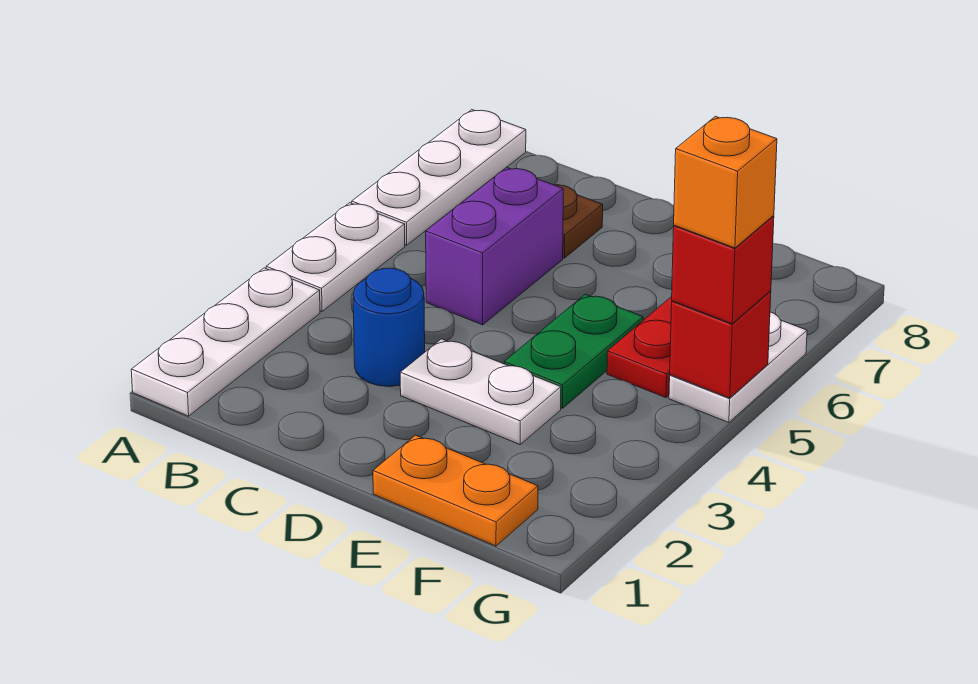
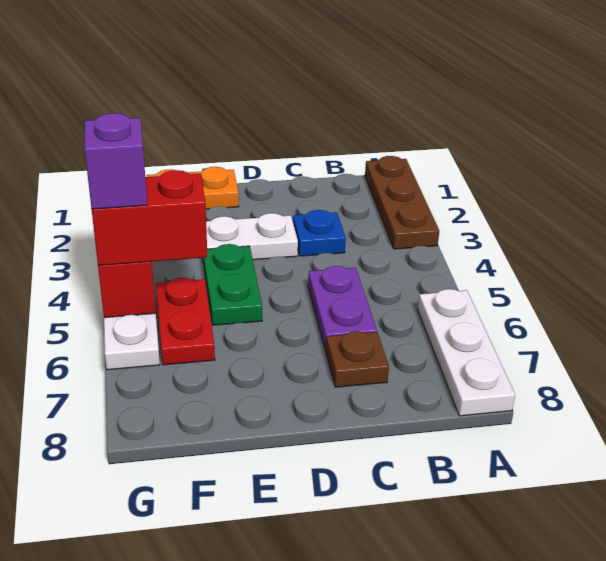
white plate A1:A3 level 1 -> brown plate A1:A3 level 1
white plate A4:A5 level 1 -> none
blue round brick C3 level 1 -> blue plate C3 level 1
purple brick C5:C6 level 1 -> purple plate C5:C6 level 1
red brick G5 level 3 -> red brick F5:G5 level 3
orange brick G5 level 4 -> purple brick G5 level 4

